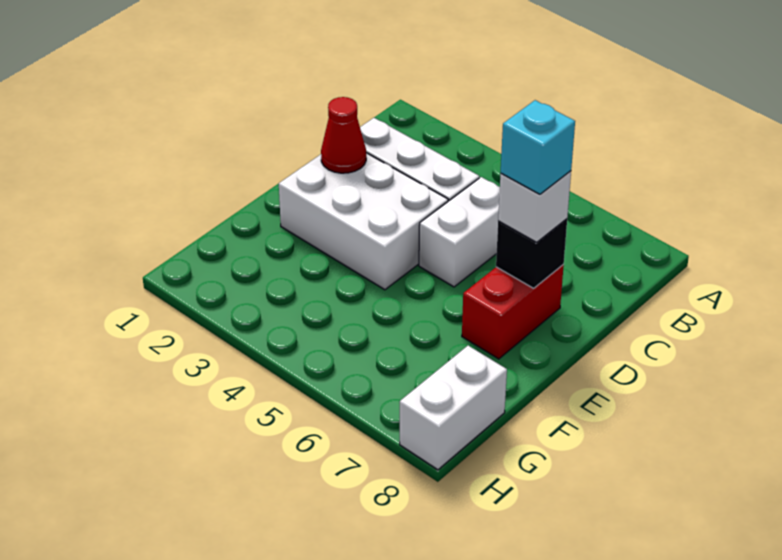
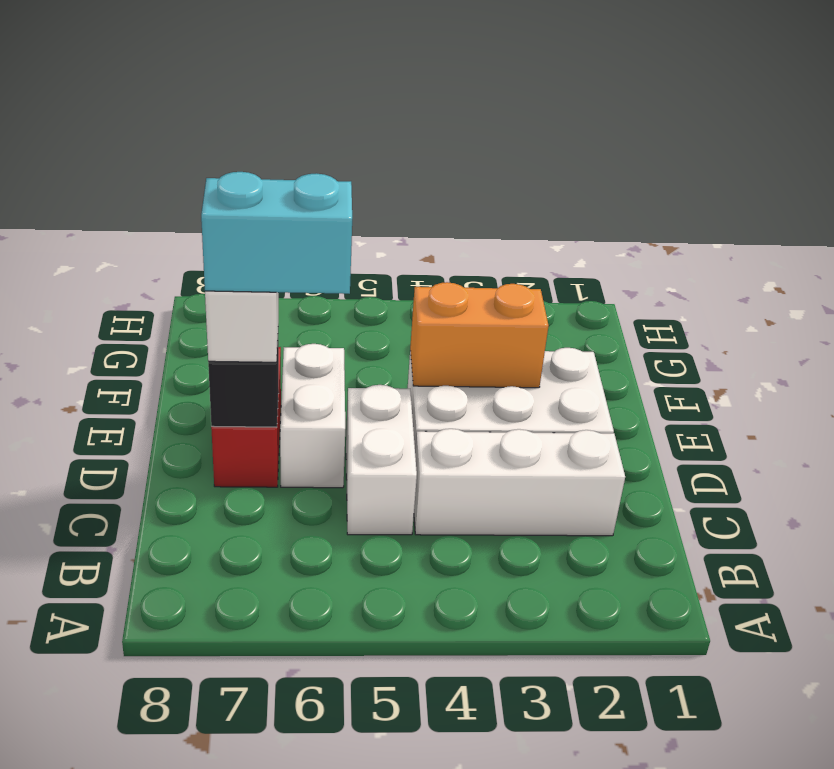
red cone D2 level 2 -> none
cyan brick D7 level 4 -> cyan brick D6:D7 level 4
none -> orange brick E3:E4 level 2
white brick G8:H8 level 1 -> white brick D6:E6 level 1

